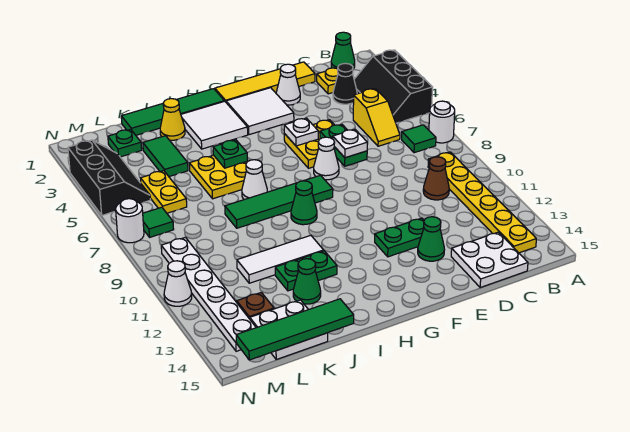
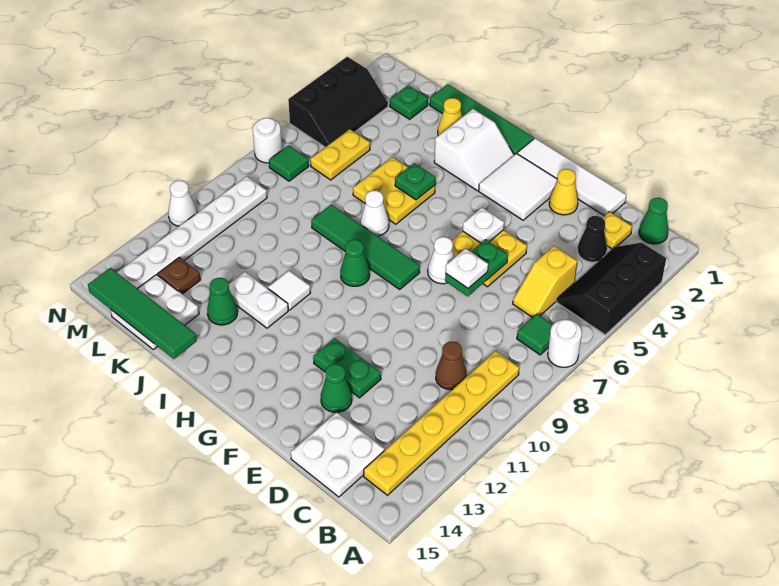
yellow tile D1:G1 level 1 -> white tile D1:G1 level 1
white cone E2 level 1 -> yellow cone E2 level 1
white tile H2:I3 level 1 -> white slope H2:I3 level 1 top I
white tile I11:K11 level 1 -> white tile I11 level 1
green plate I12:J12 level 1 -> white plate I12:J12 level 1
green tile K3:K4 level 1 -> none

